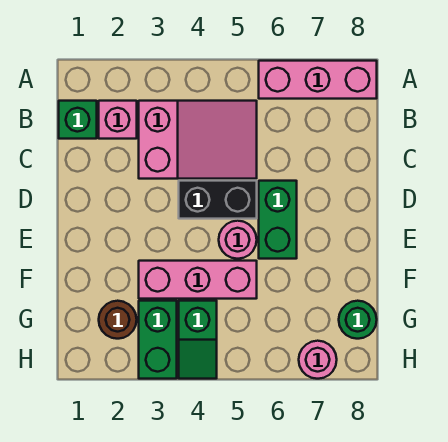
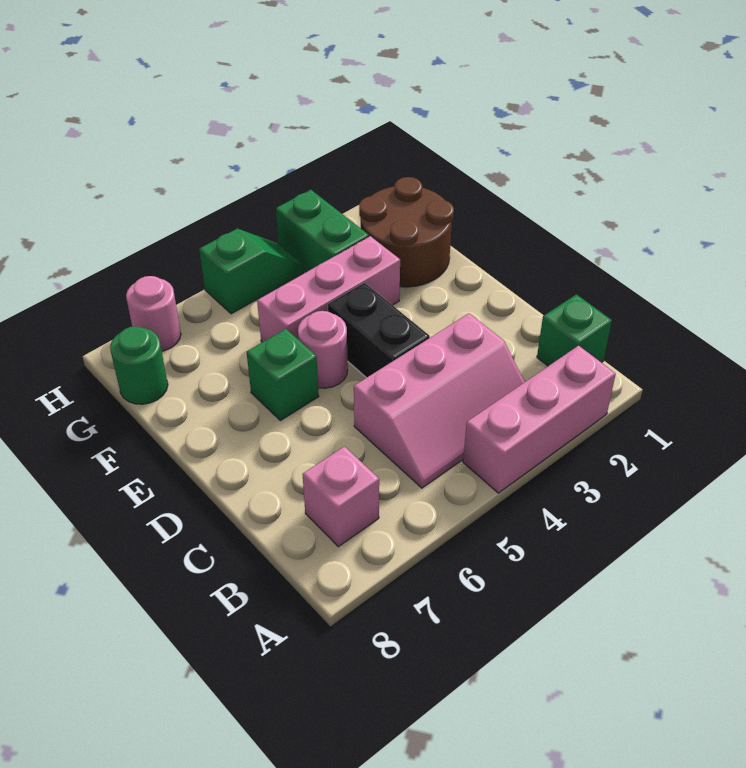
pink brick A6:A8 level 1 -> pink brick A2:A4 level 1
pink brick B2 level 1 -> pink brick B7 level 1
pink slope B3:C5 level 1 top 3 -> pink slope B3:C5 level 1 top C
black brick D4:D5 level 1 -> black brick D4:E4 level 1
green brick D6:E6 level 1 -> green brick E6 level 1
brown round brick G2 level 1 -> brown round brick F1:G2 level 1
green slope G4:H4 level 1 top G -> green slope H4:H5 level 1 top 5

